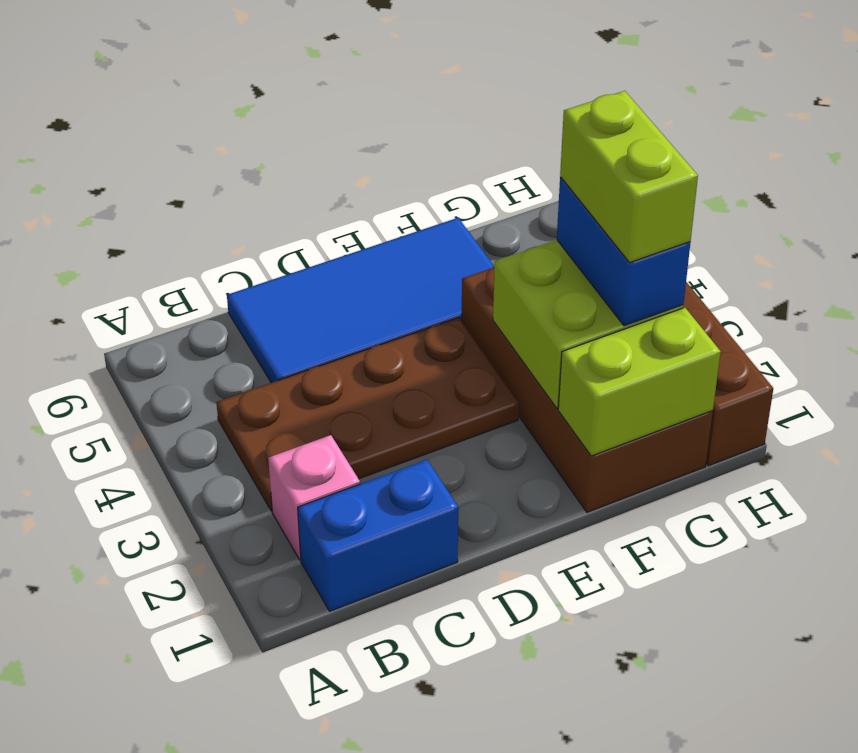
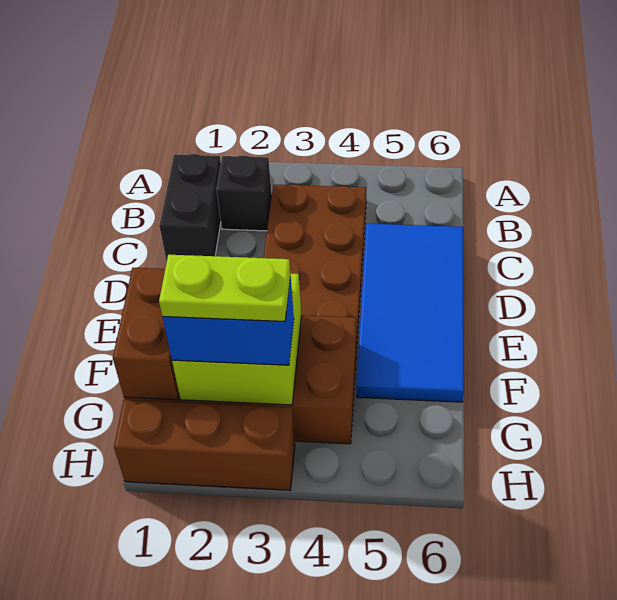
blue brick B1:C1 level 1 -> black brick B1:C1 level 1
pink brick B2 level 1 -> black brick B2 level 1
lime brick F1:G1 level 2 -> brown brick F1:G1 level 2
lime brick G2:G3 level 4 -> lime plate G2:G3 level 4

